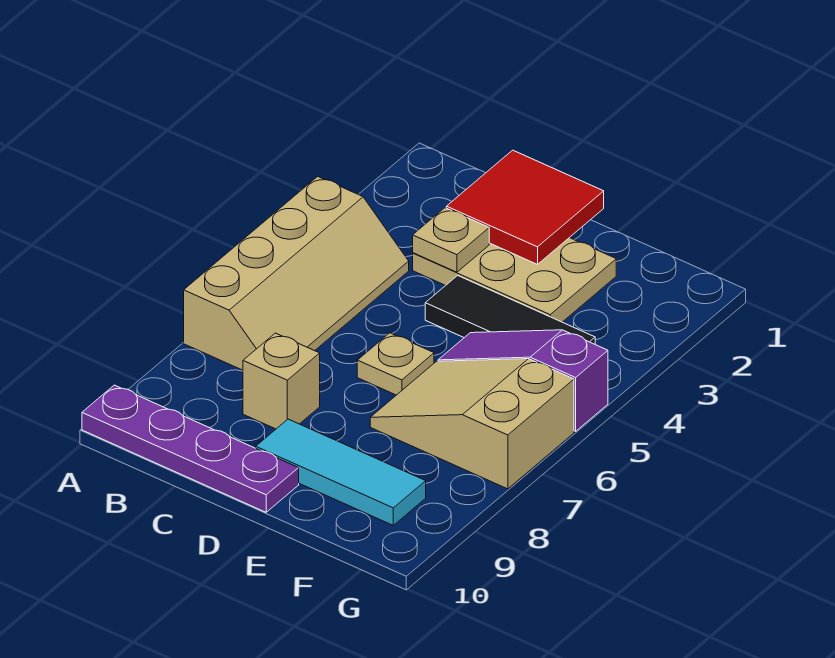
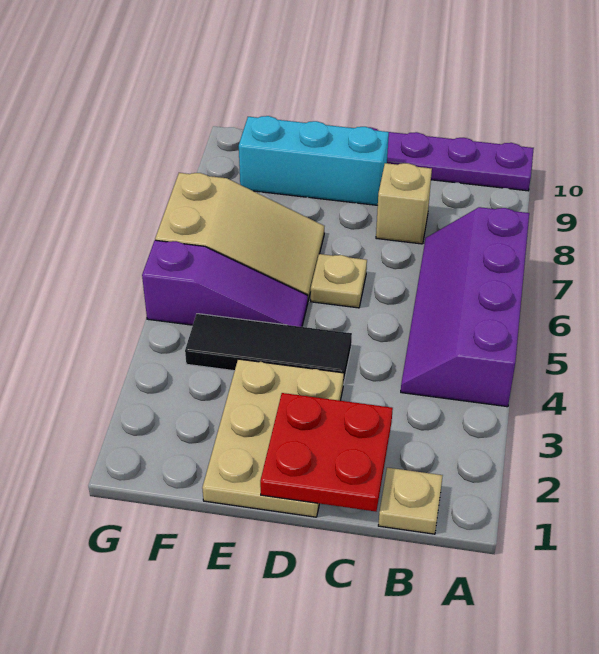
tan slope A4:B7 level 1 top A -> purple slope A4:B7 level 1 top A
red tile C1:D2 level 2 -> red plate C1:D2 level 2
tan plate C2:E3 level 1 -> tan plate D1:E3 level 1
tan plate C3 level 2 -> tan plate B1 level 1
cyan tile D9:F9 level 1 -> cyan brick D9:F9 level 1

